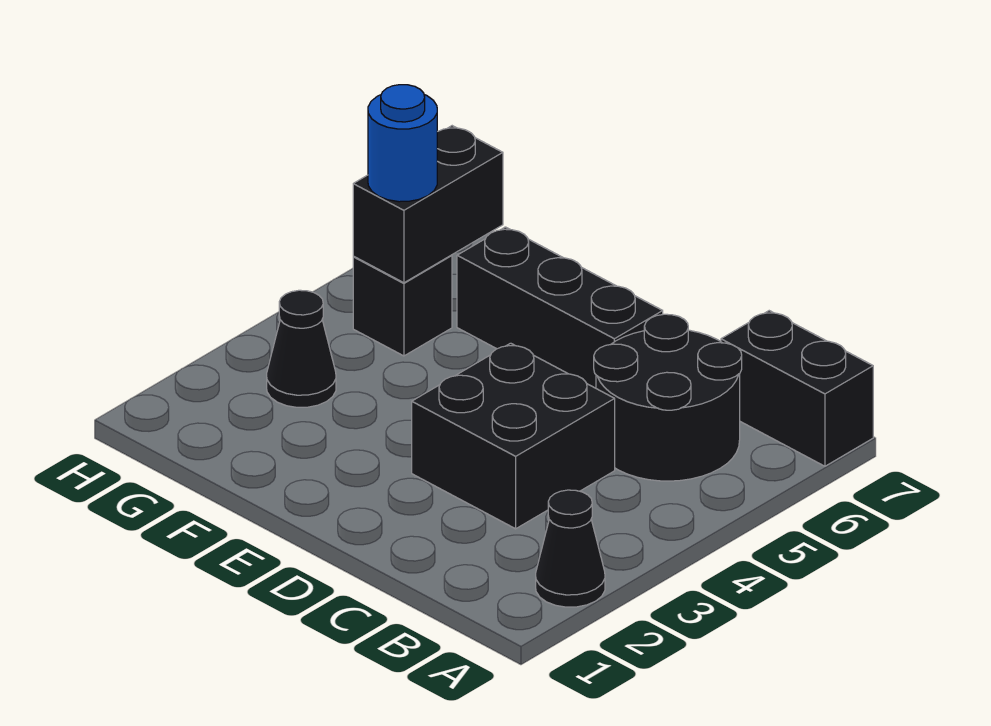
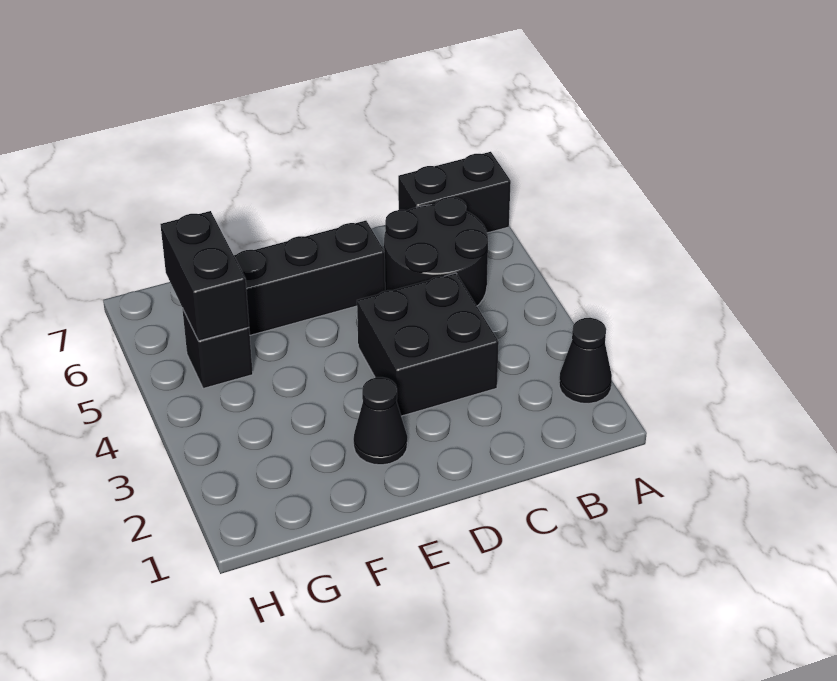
black cone G3 level 1 -> black cone E2 level 1
blue round brick G5 level 3 -> none

